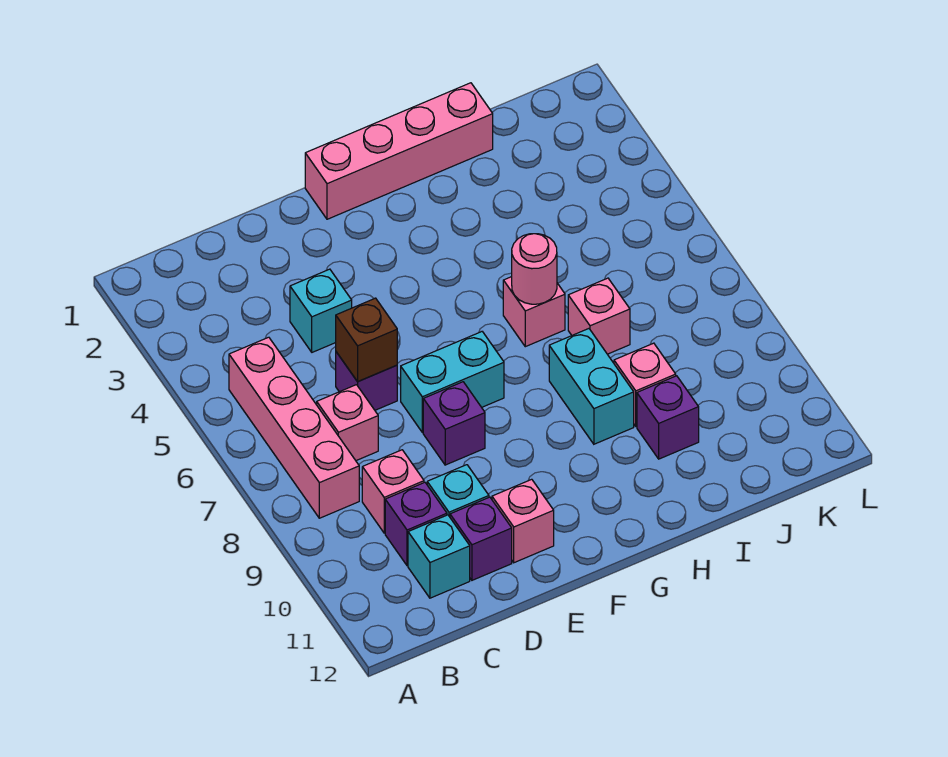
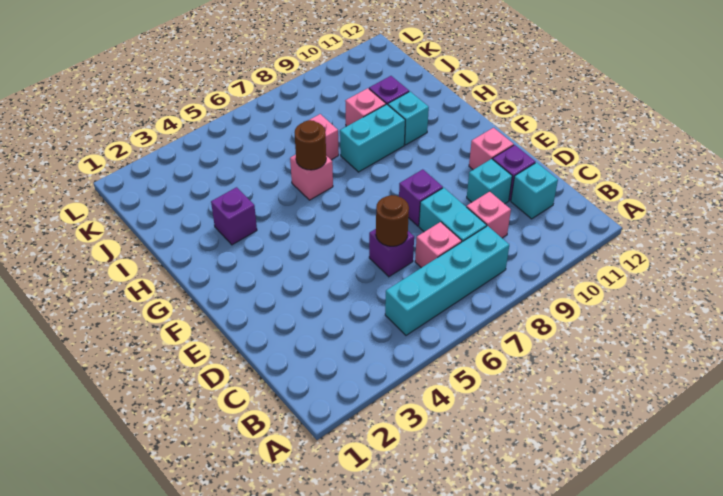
pink brick B5:B8 level 1 -> cyan brick B5:B8 level 1
purple brick C10 level 1 -> purple brick H3 level 1
cyan brick D4 level 1 -> cyan brick H10 level 1
brown brick D6 level 2 -> brown round brick D6 level 2
cyan brick E7:F7 level 1 -> cyan brick C8:D8 level 1
pink brick F1:I1 level 1 -> none
pink round brick H6 level 2 -> brown round brick H6 level 2

